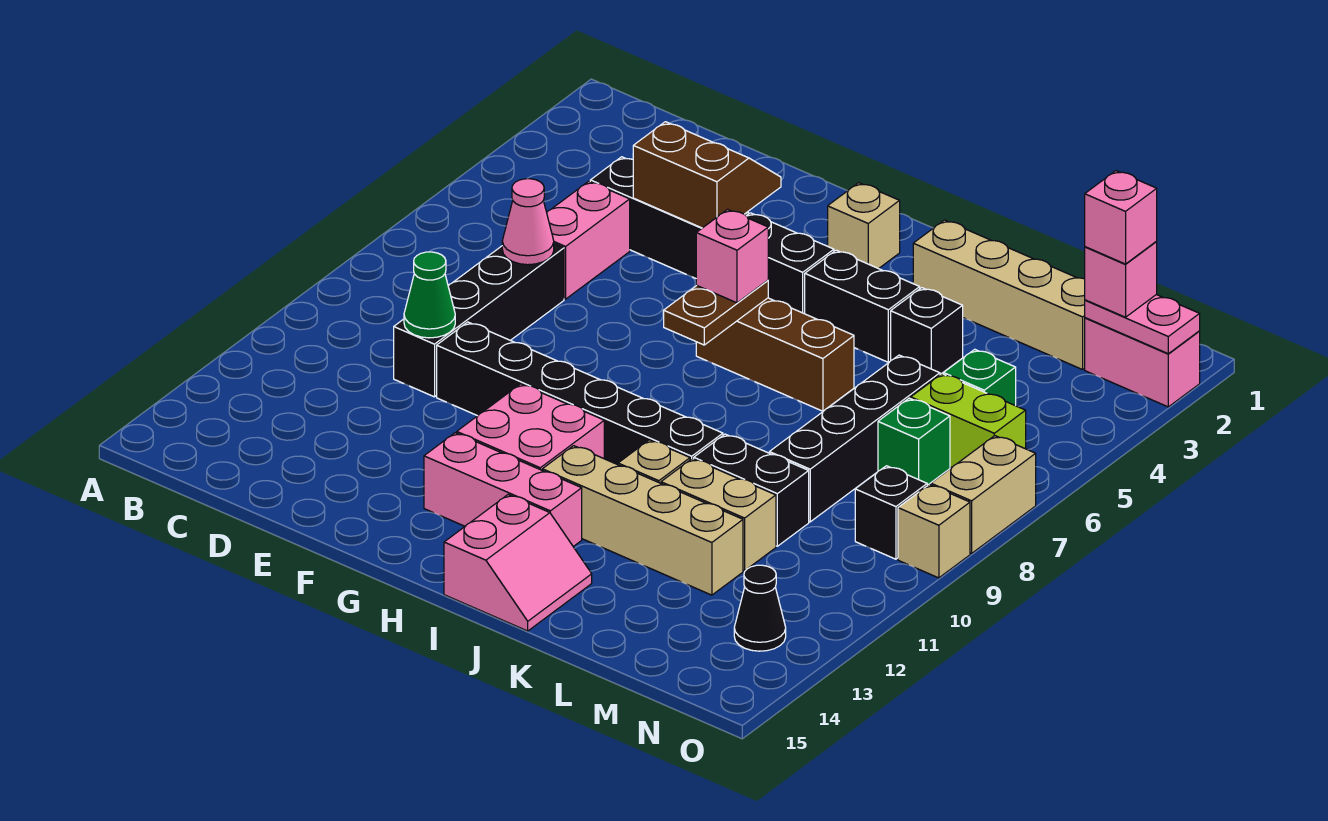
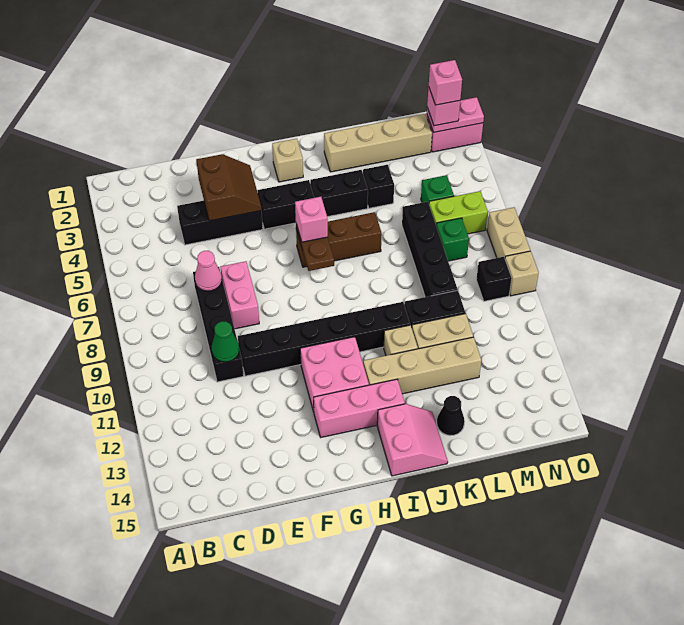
pink brick D5:D6 level 1 -> pink brick E7:E8 level 1
brown slope E3:F4 level 2 top 4 -> brown slope E3:F4 level 2 top E
black cone N13 level 1 -> black cone K14 level 1

